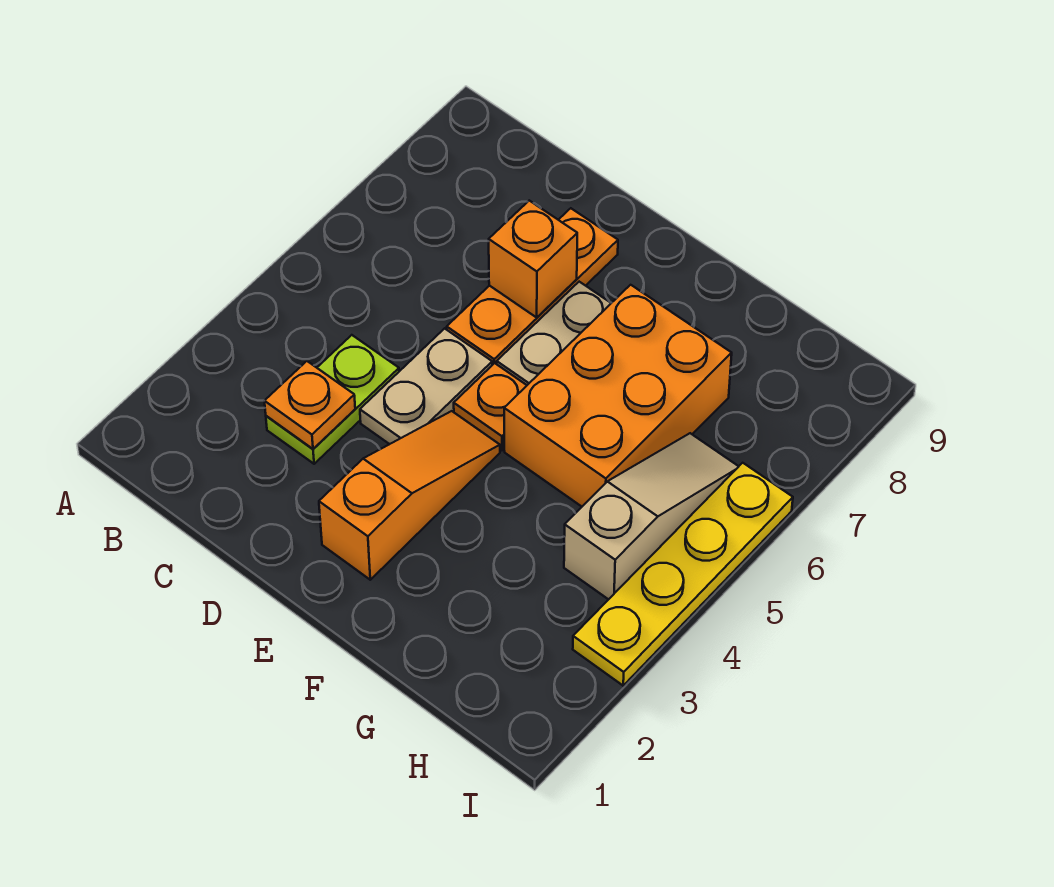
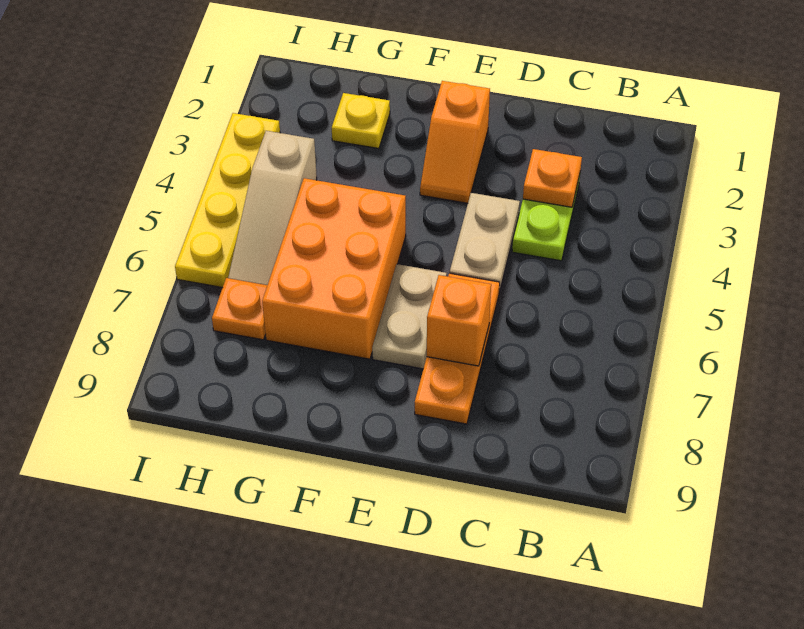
orange slope E2:E4 level 1 top 2 -> orange slope E2:E3 level 1 top 2
orange plate E5 level 1 -> orange plate H7 level 1
none -> yellow plate G2 level 1

